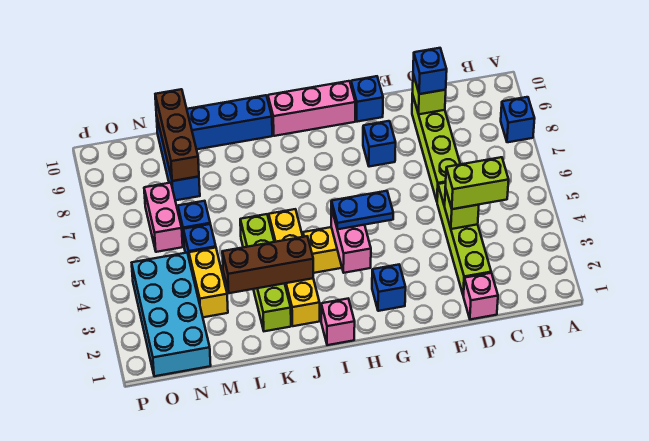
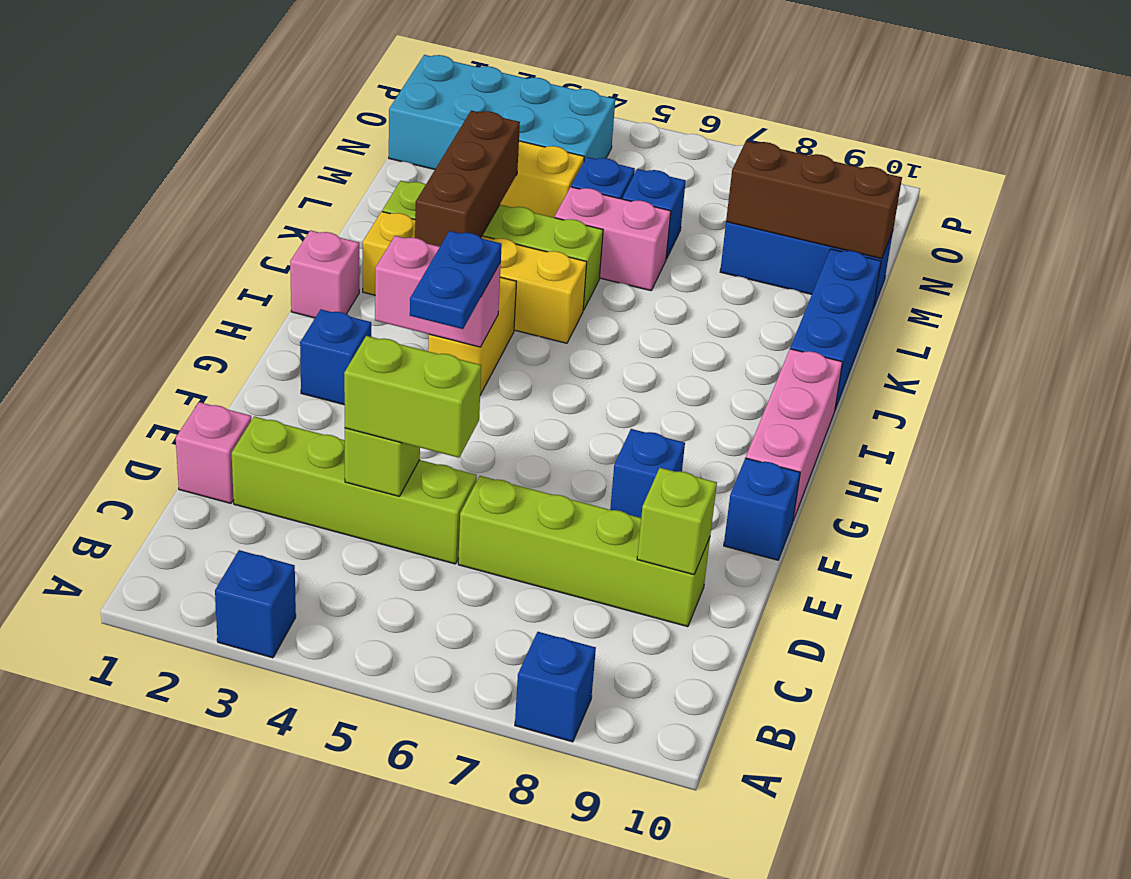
lime brick C4:D4 level 3 -> lime brick D4:D5 level 3
blue brick D9 level 3 -> blue brick A3 level 1
pink brick N6:N7 level 1 -> pink brick L5:L6 level 1

